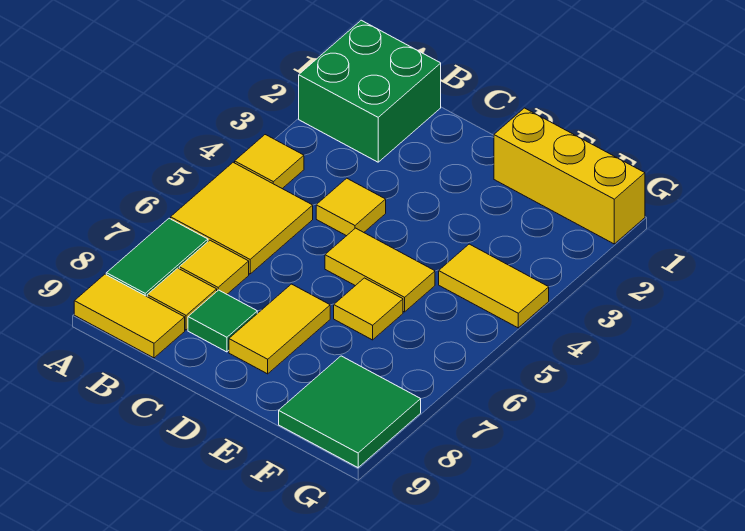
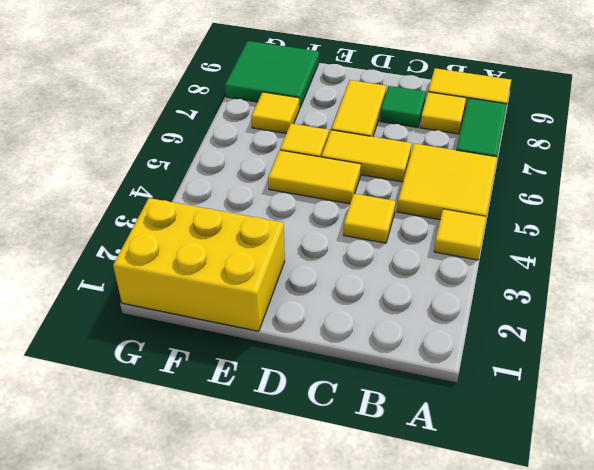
green brick A1:B2 level 1 -> none
yellow tile B7 level 1 -> yellow tile F7 level 1
yellow brick E1:G1 level 1 -> yellow brick E1:G2 level 1
yellow tile F4:G4 level 1 -> yellow tile C6:D6 level 1

